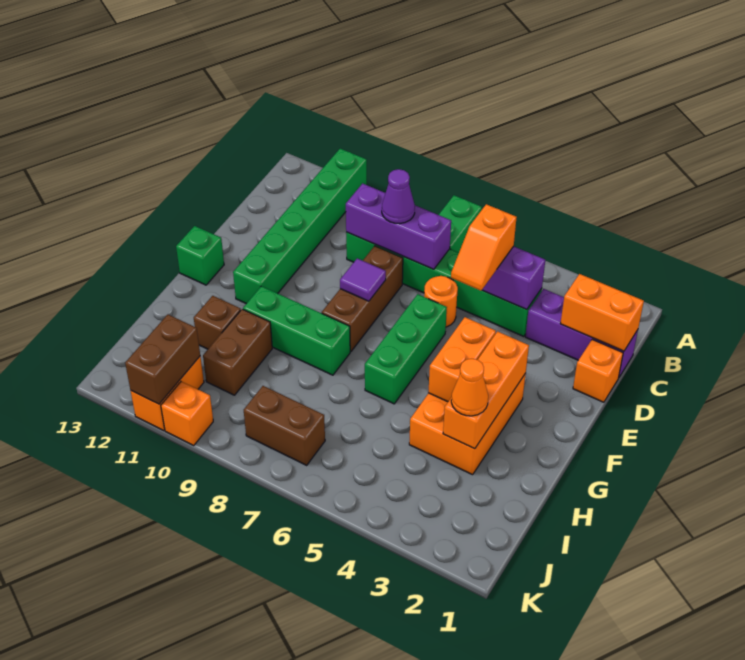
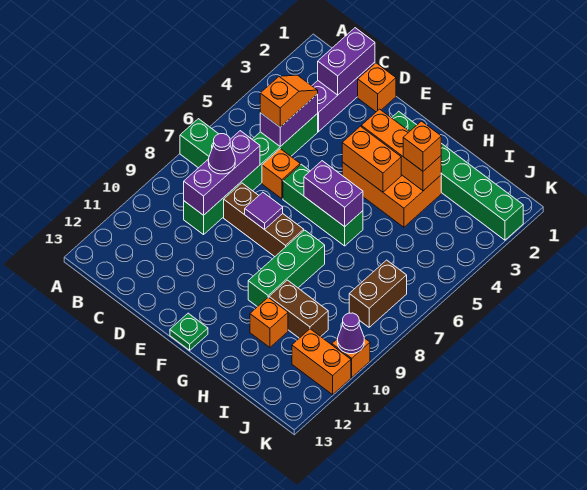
green brick A11:F11 level 1 -> green brick F2:K2 level 1
orange brick C1:C2 level 2 -> purple brick C1:C2 level 2
orange slope C5:D5 level 3 top C -> orange slope C4:C5 level 3 top 5
orange round brick D6 level 1 -> orange brick D6 level 1
none -> purple brick F6:G6 level 2
green brick F13 level 1 -> green plate F13 level 1
orange cone H3 level 3 -> orange brick H3 level 3
brown brick H11 level 1 -> orange brick H11 level 1
brown brick J11:K11 level 2 -> none
none -> purple cone K10 level 2

